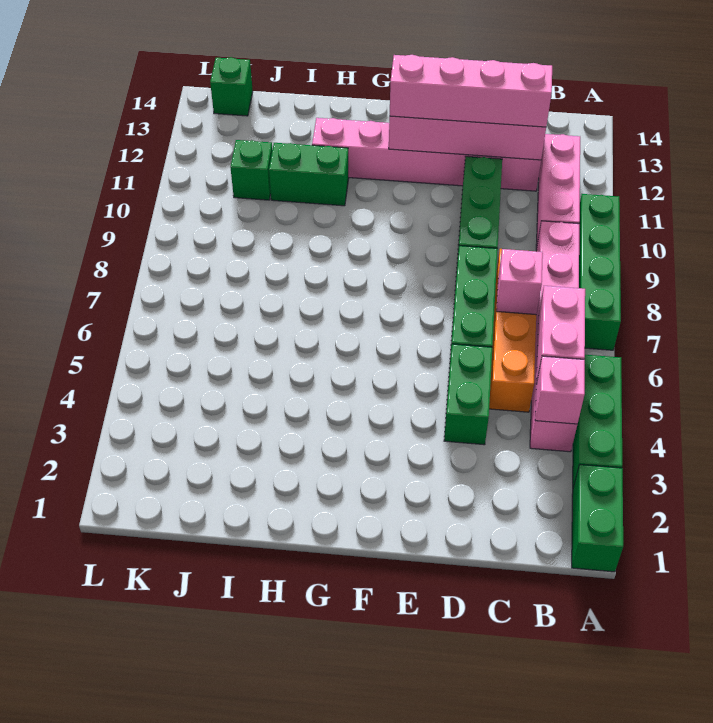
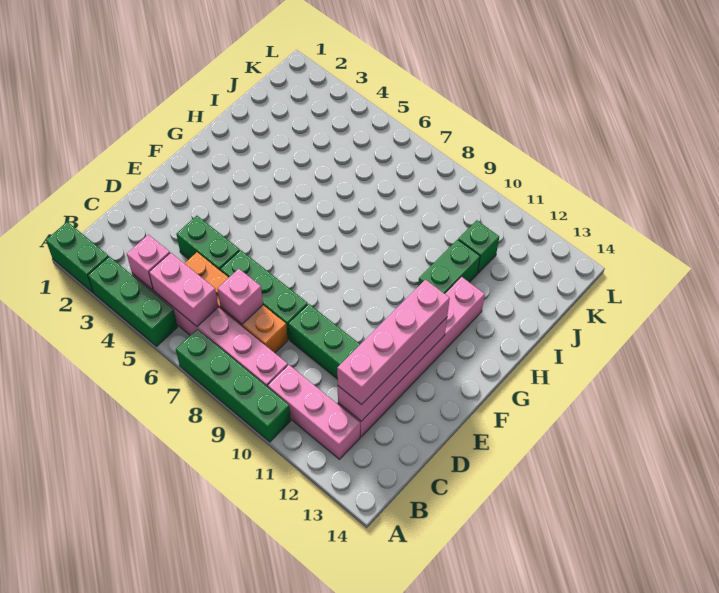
green brick K14 level 1 -> none

